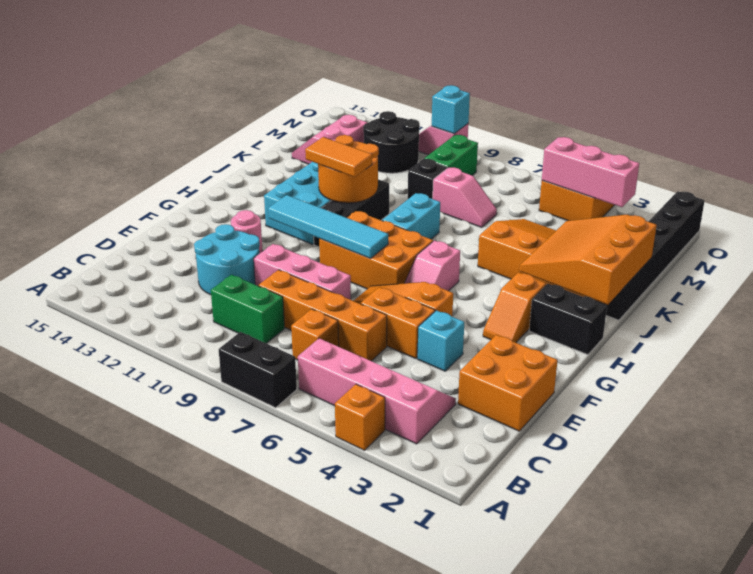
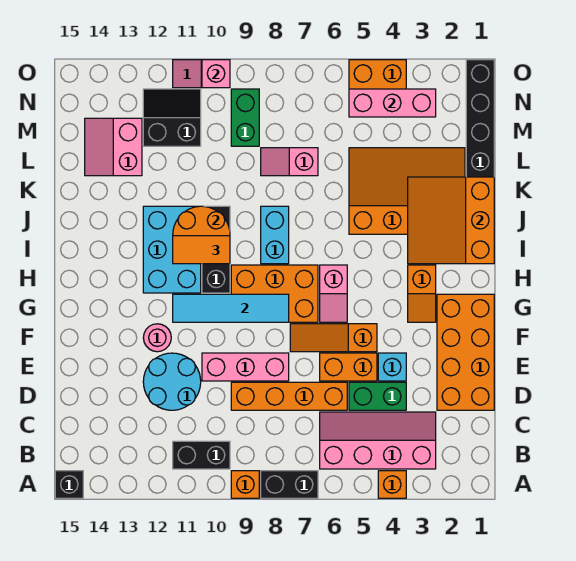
orange brick C7 level 1 -> orange brick A9 level 1
green brick C9:C10 level 1 -> green brick D4:D5 level 1
orange brick D1:E2 level 1 -> orange brick D1:G2 level 1
black brick H1:H2 level 1 -> black brick B10:B11 level 1
pink slope L7:L8 level 1 top 8 -> pink slope L7:L8 level 1 top 7
black brick L9 level 1 -> black brick A15 level 1
black round brick M11:N12 level 1 -> black slope M11:N12 level 1 top M
cyan brick O10 level 2 -> pink brick O10 level 2

